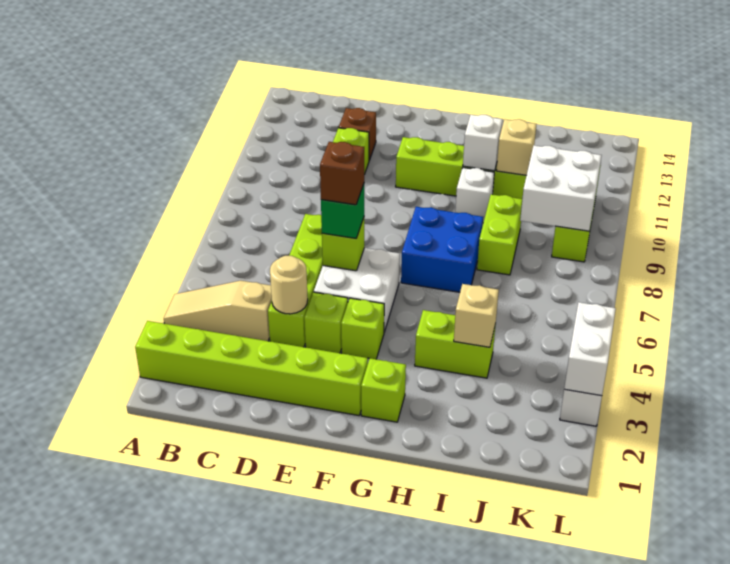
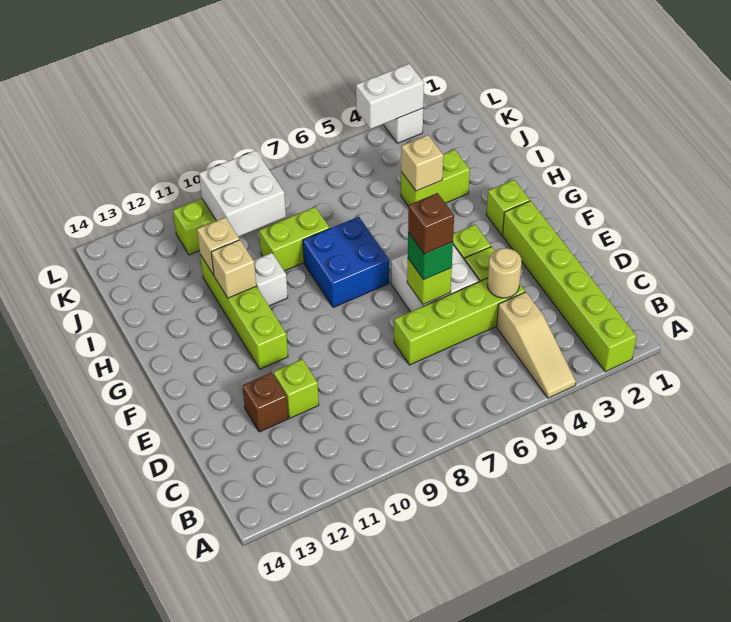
lime brick H4:I4 level 1 -> lime brick I3:I4 level 1
white brick H11 level 2 -> tan brick H11 level 2

